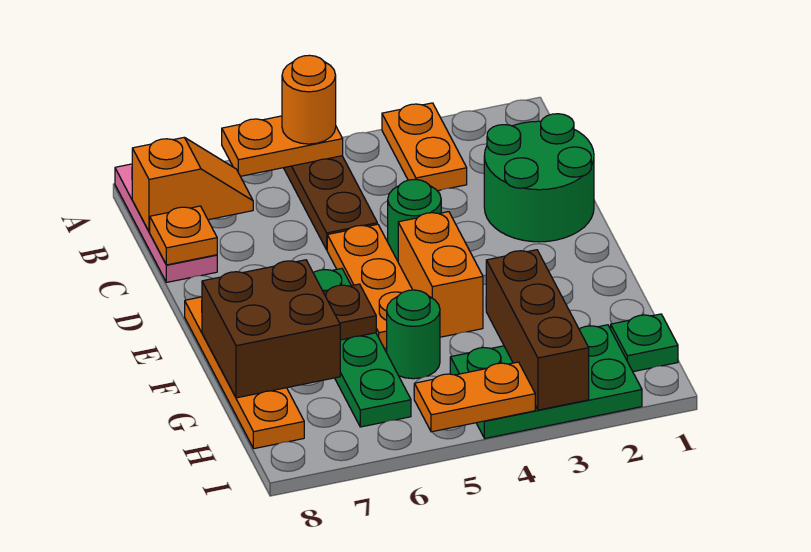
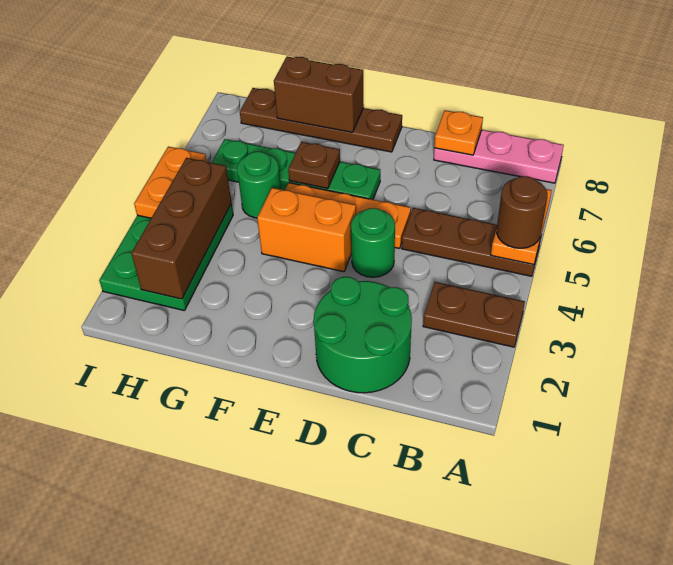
orange plate A3:B3 level 1 -> brown plate A3:B3 level 1
orange round brick A5 level 3 -> brown round brick A5 level 3
orange slope B7:B8 level 2 top 8 -> none
orange plate E8:H8 level 1 -> brown plate E8:H8 level 1
brown brick F7:G8 level 2 -> brown brick F8:G8 level 2
brown brick G3:I3 level 2 -> brown brick H2:H4 level 2
green plate H1 level 1 -> none

